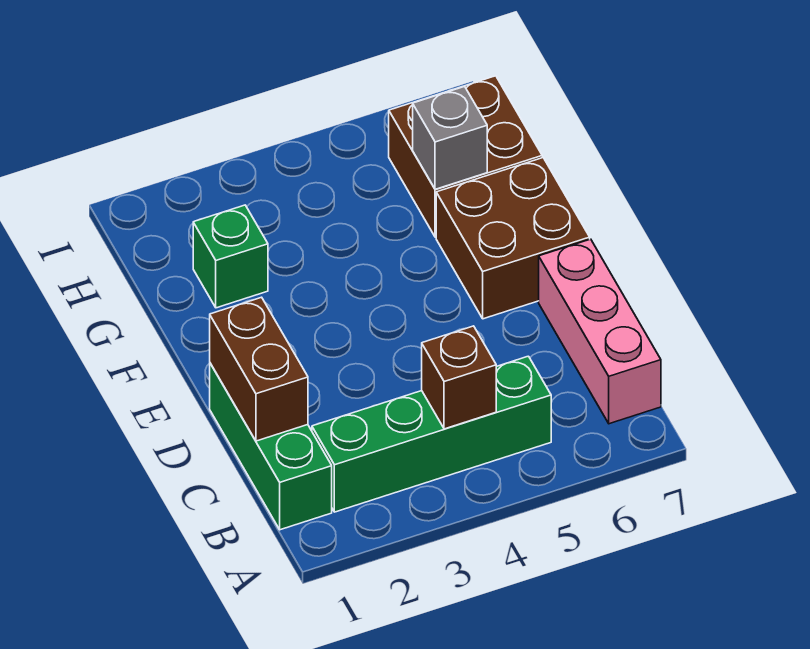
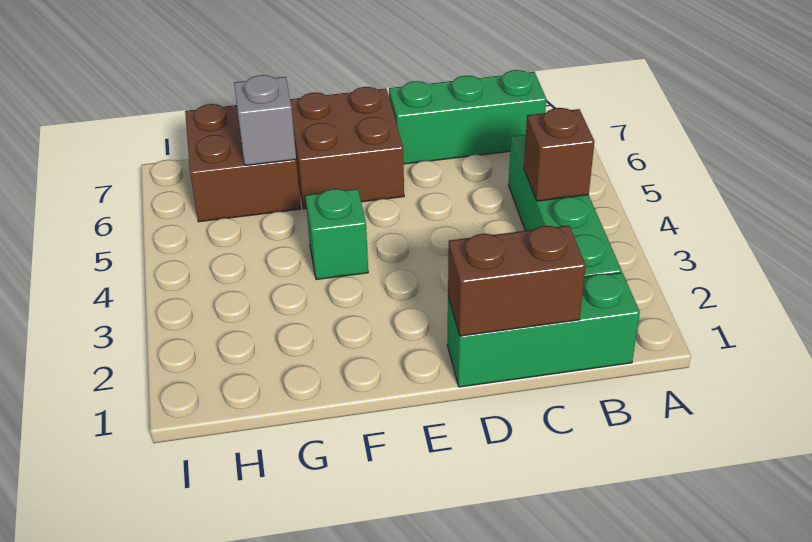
pink brick B7:D7 level 1 -> green brick B7:D7 level 1
green brick G2 level 1 -> green brick F4 level 1

